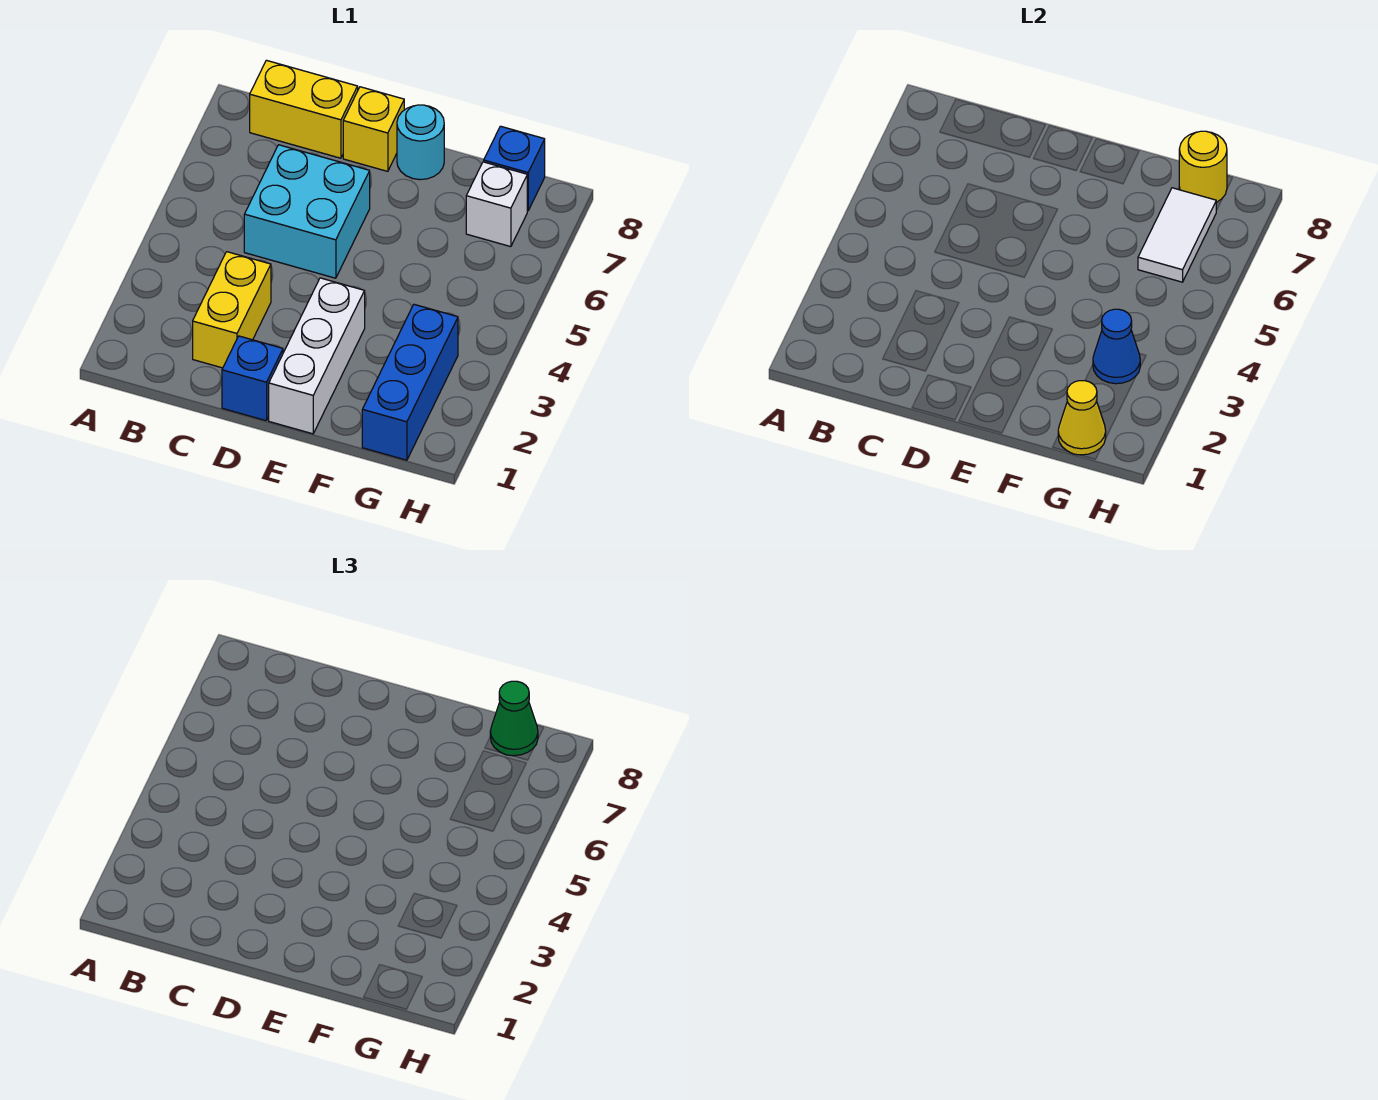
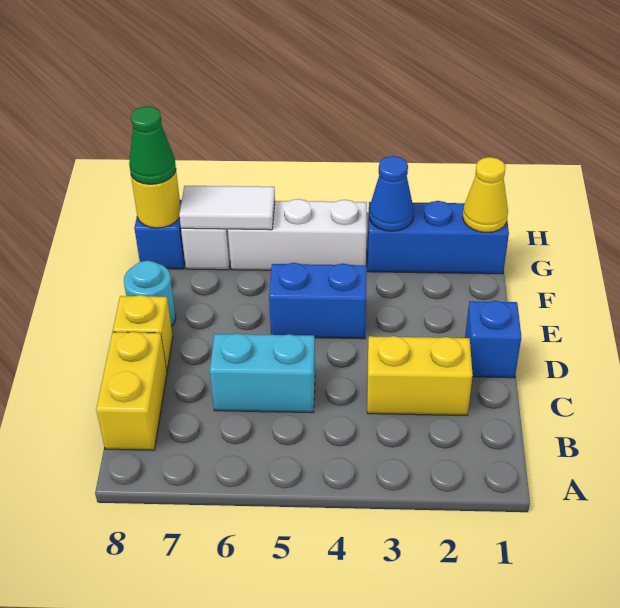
cyan brick C5:D6 level 1 -> cyan brick C5:C6 level 1
white brick E1:E3 level 1 -> white brick G4:G6 level 1
none -> blue brick E4:E5 level 1

